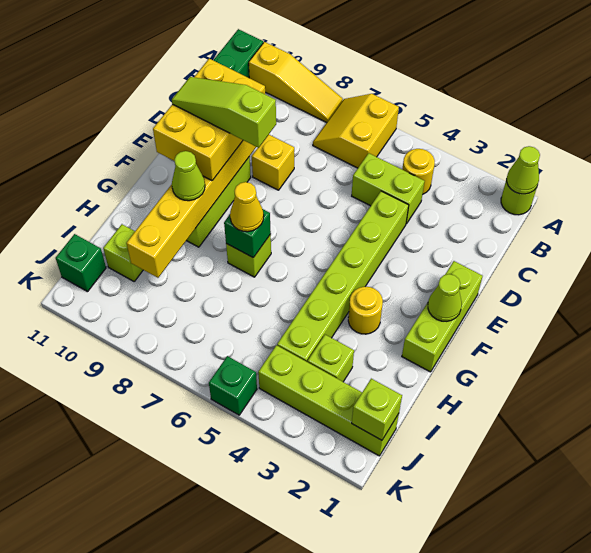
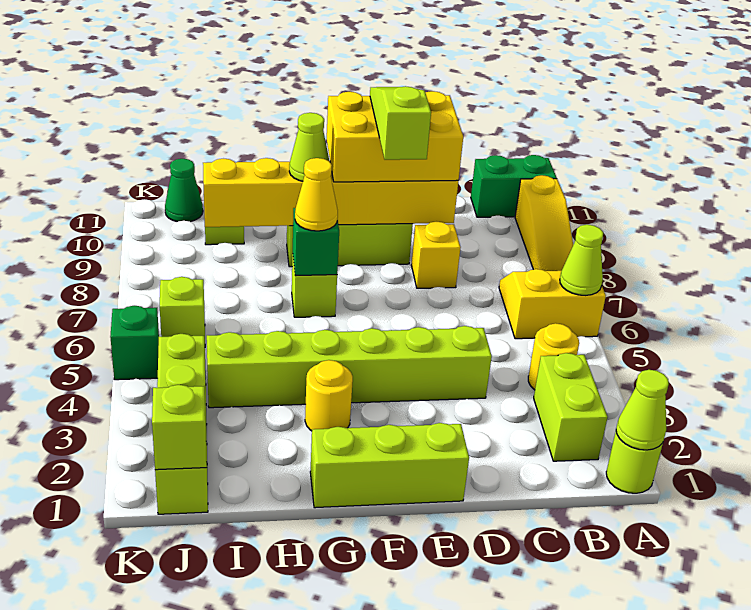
lime brick C4:C5 level 1 -> lime brick B2:B3 level 1
lime cone F1 level 2 -> lime cone A6 level 2
lime brick I3 level 1 -> lime brick J6 level 1
green brick J11 level 1 -> green cone J11 level 1

